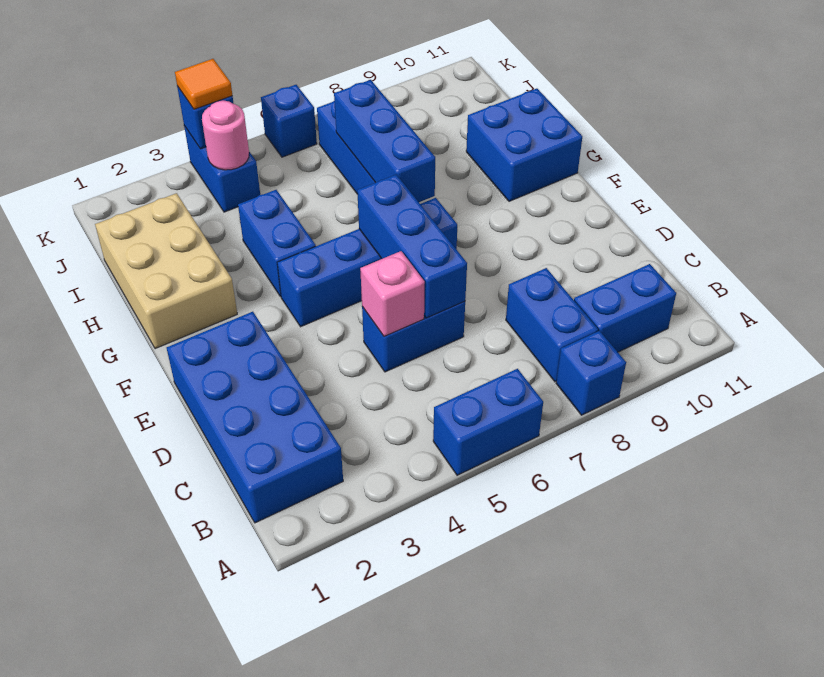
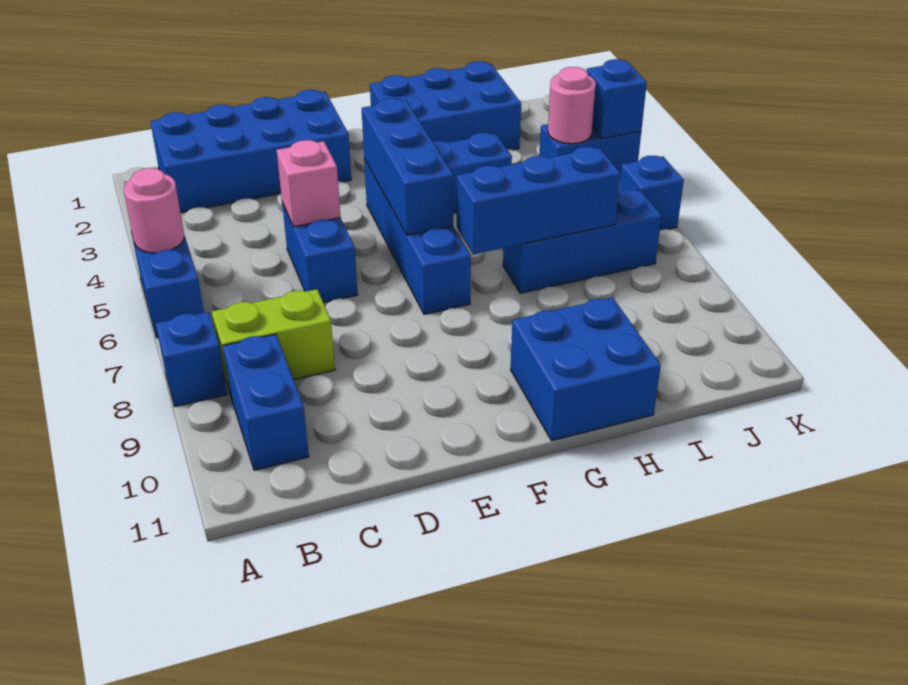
none -> pink round brick A5 level 2
blue brick B8:C8 level 1 -> lime brick B8:C8 level 1
blue brick D6:F6 level 2 -> blue brick F4:F6 level 2
tan brick G1:I2 level 1 -> blue brick G1:I2 level 1
orange tile K4 level 3 -> none

